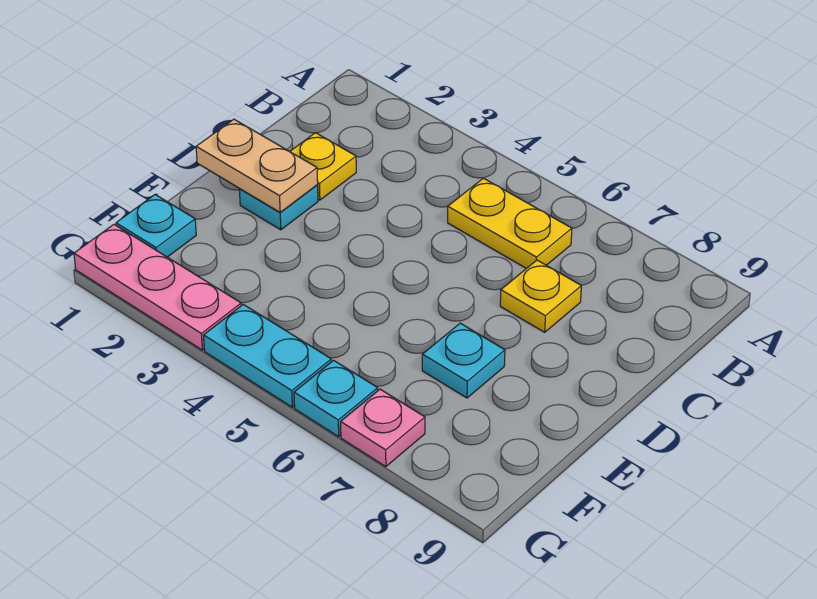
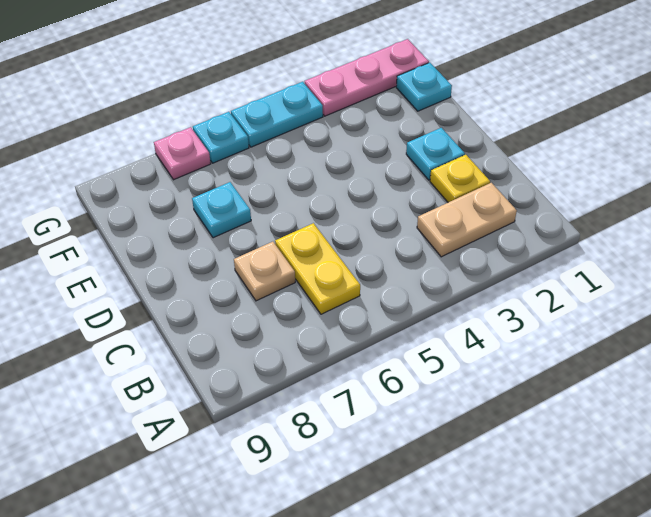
yellow plate B5:B6 level 1 -> yellow plate B6:C6 level 1
yellow plate C7 level 1 -> tan plate C7 level 1
tan plate D1:D2 level 2 -> tan plate B2:B3 level 1

